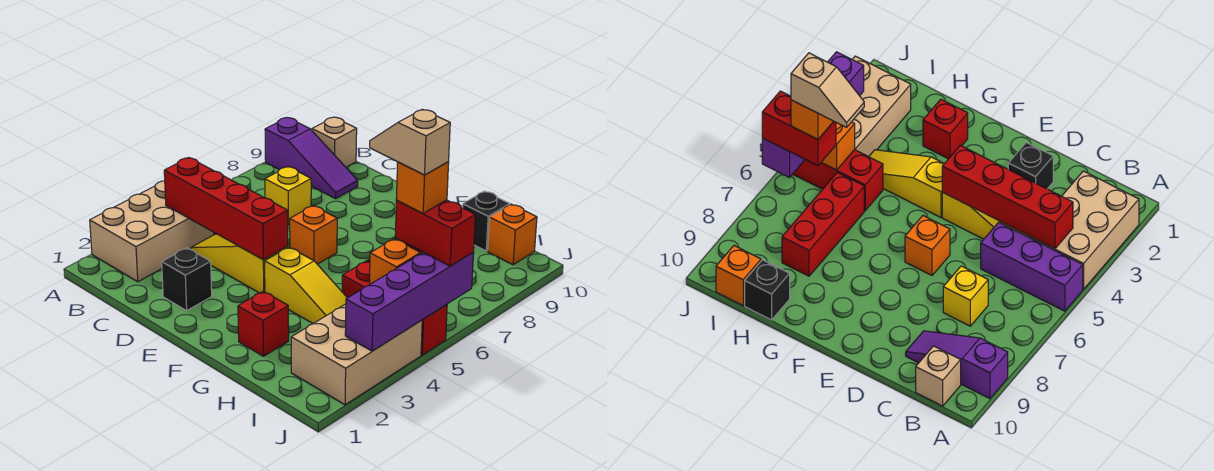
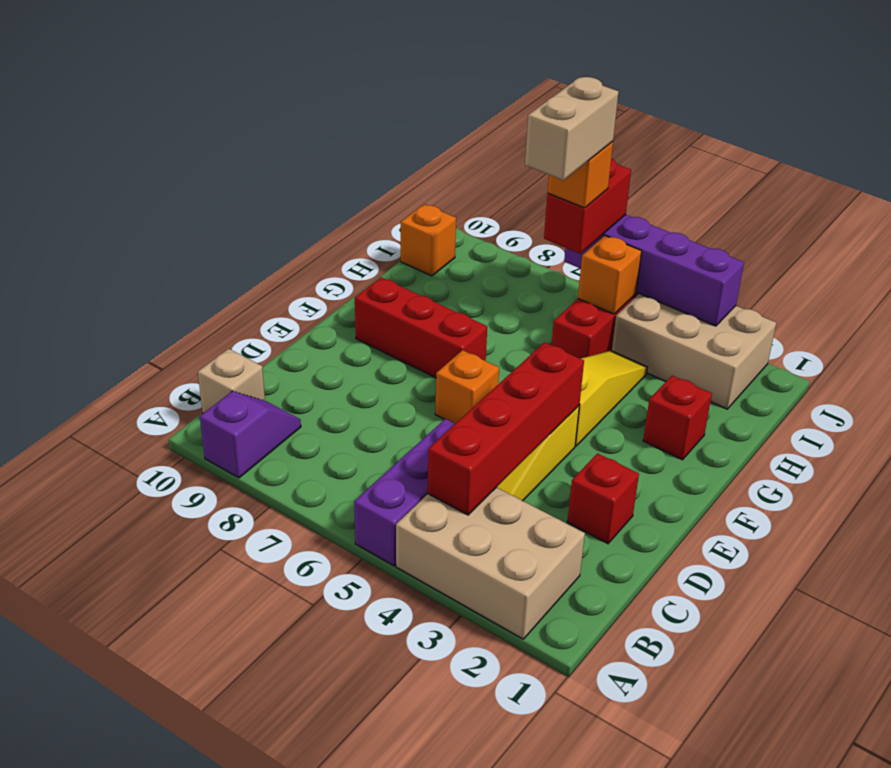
purple slope A9:C9 level 1 top A -> purple slope A9:B9 level 1 top A
yellow brick C7 level 1 -> none
black brick D2 level 1 -> red brick D2 level 1
red brick H6:H8 level 1 -> red brick F7:F9 level 1
tan slope H6:I6 level 5 top I -> tan brick H6:I6 level 5
black brick H10 level 1 -> none

